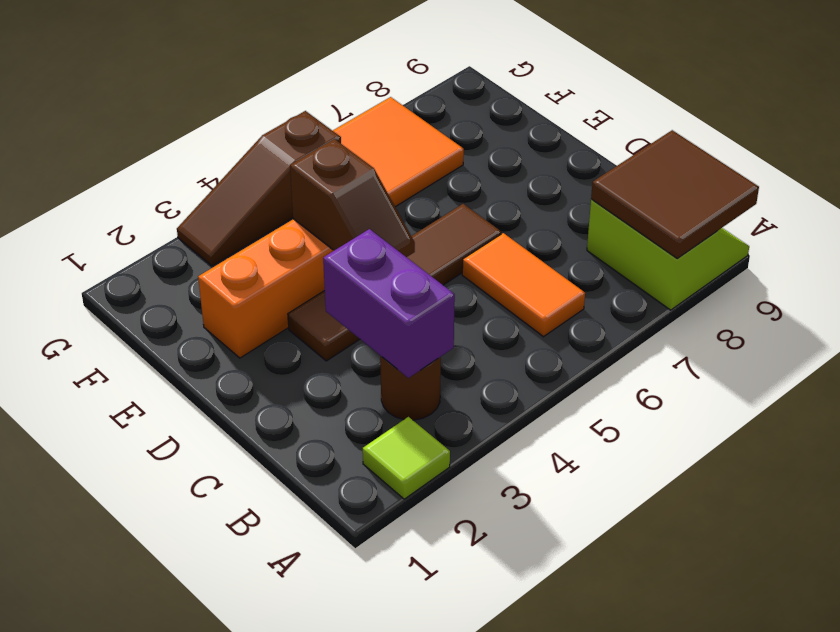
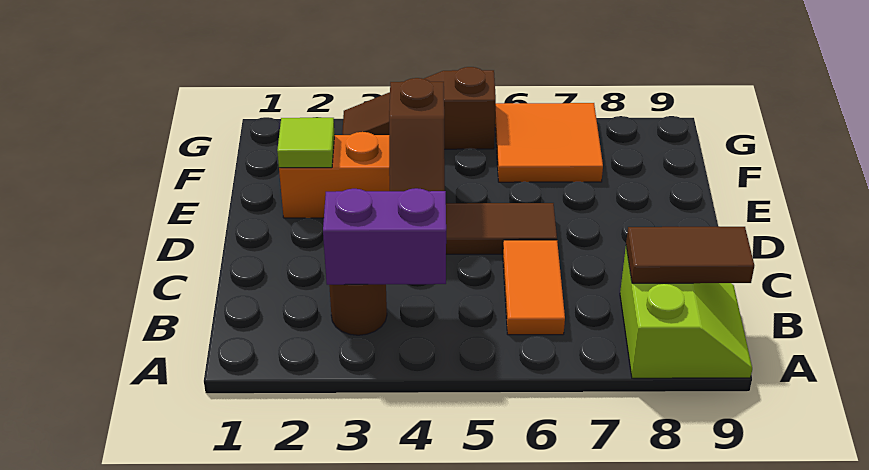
lime tile A2 level 1 -> lime tile E2 level 2
brown tile A8:B9 level 2 -> brown tile B8:B9 level 2
purple brick B3:C3 level 2 -> purple brick B3:B4 level 2

